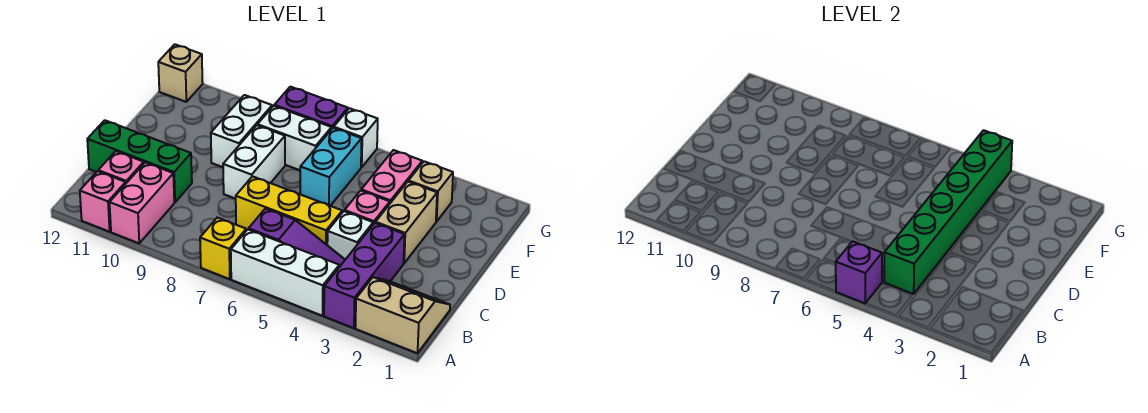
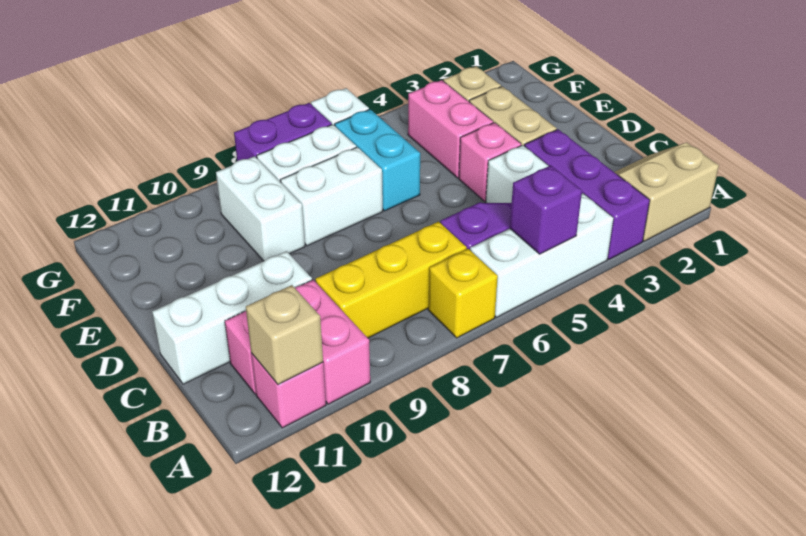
green brick B4:G4 level 2 -> none
yellow brick C5:C7 level 1 -> yellow brick B7:B9 level 1
green brick C10:C12 level 1 -> white brick C10:C12 level 1
white brick D8:E8 level 1 -> white brick E7:E8 level 1
tan brick G12 level 1 -> tan brick A11 level 2

